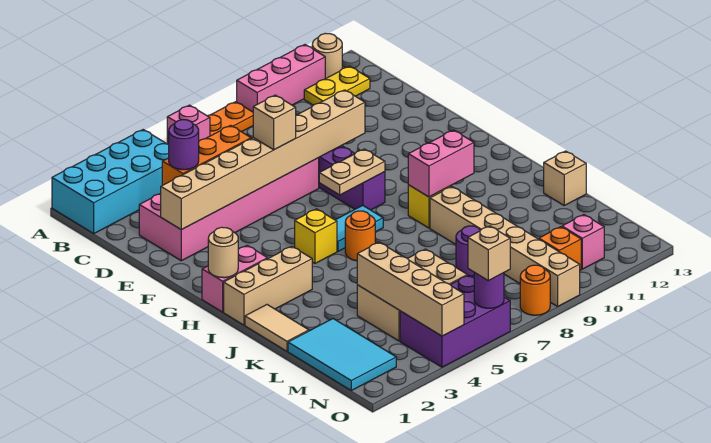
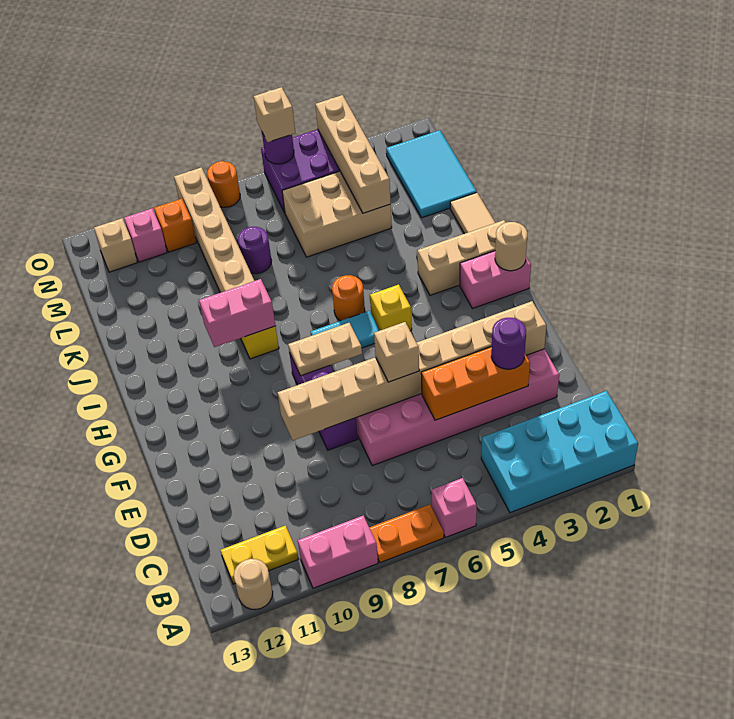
pink brick A9:A11 level 1 -> pink brick A9:A10 level 1
tan brick K13 level 1 -> tan brick N12 level 1

